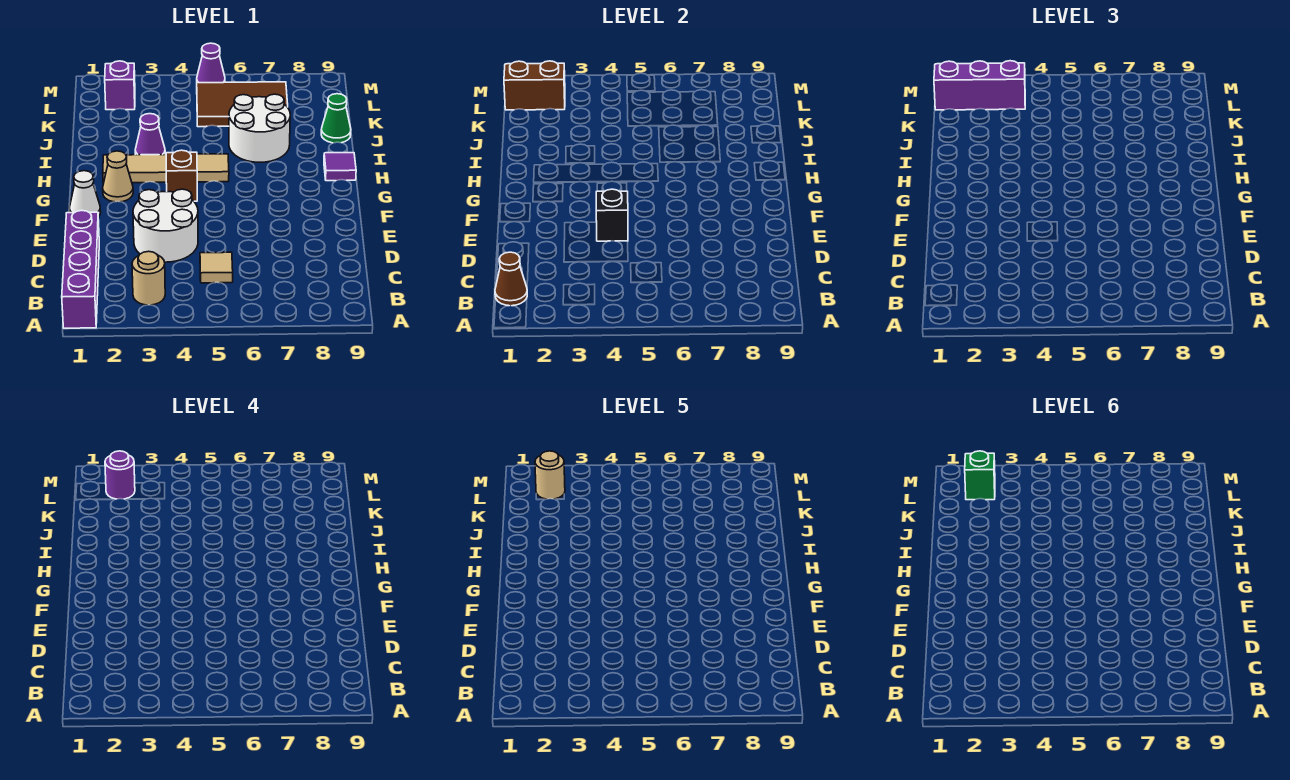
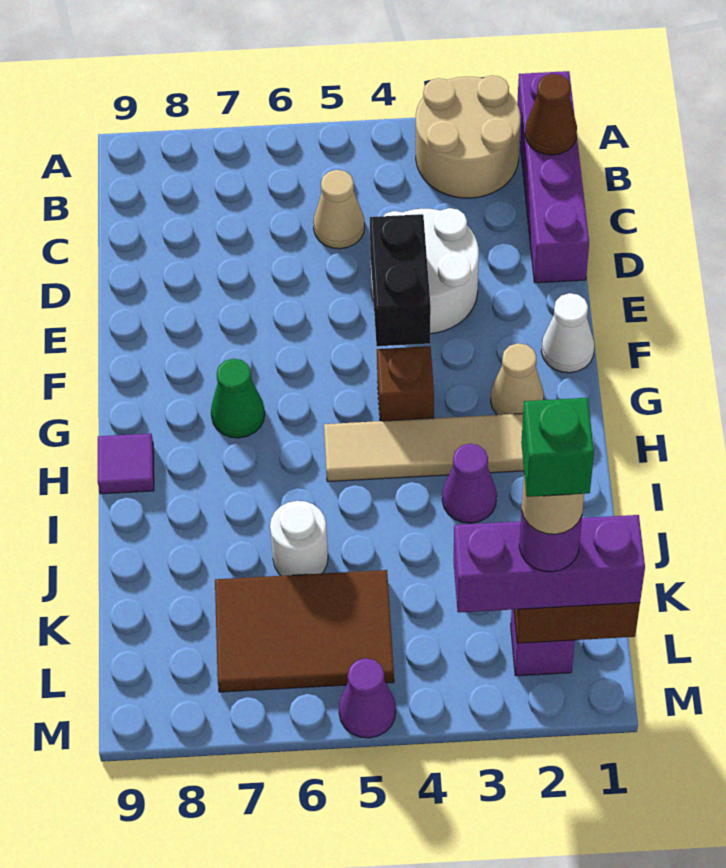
tan round brick B3 level 1 -> tan round brick A2:B3 level 1
tan tile C5 level 1 -> tan cone C5 level 1
black brick E4 level 2 -> black brick E4:F4 level 2
white round brick I6:J7 level 1 -> white round brick J6 level 1
green cone J9 level 1 -> green cone G7 level 1

